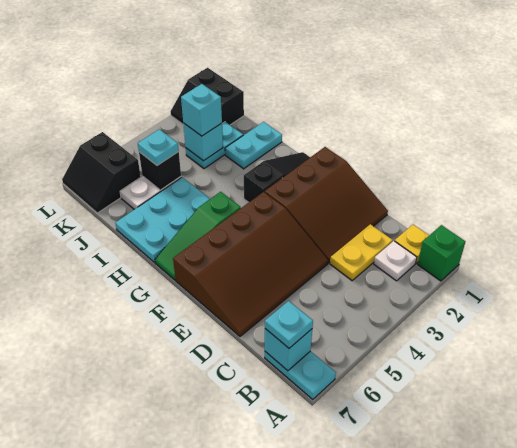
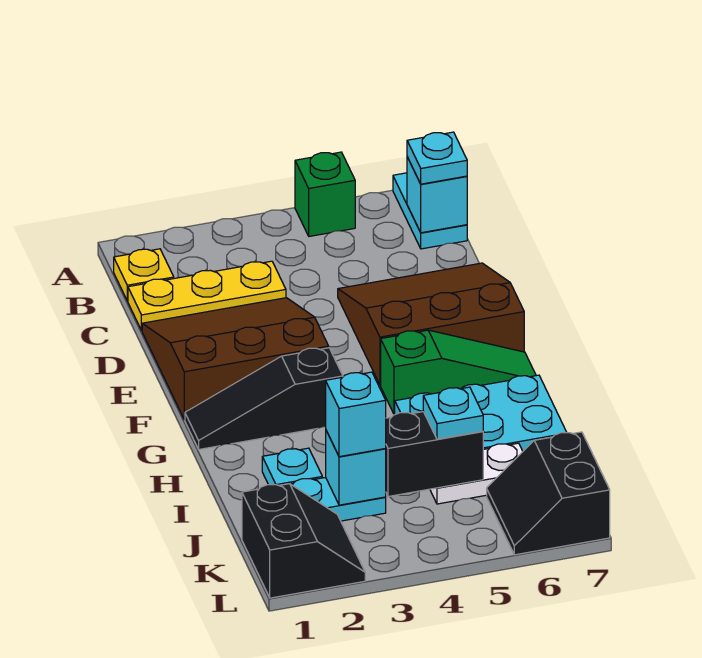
green brick A1 level 1 -> green brick A5 level 1
white plate B2 level 1 -> none
yellow plate C2:C3 level 1 -> yellow plate C1:C3 level 1
brown slope D4:F7 level 1 top F -> brown slope D5:F7 level 1 top F
cyan plate I1:I2 level 1 -> cyan plate I2 level 1
black brick J5 level 2 -> black brick J4:J5 level 2
black slope K6:L7 level 1 top 6 -> black slope K6:L7 level 1 top 7

